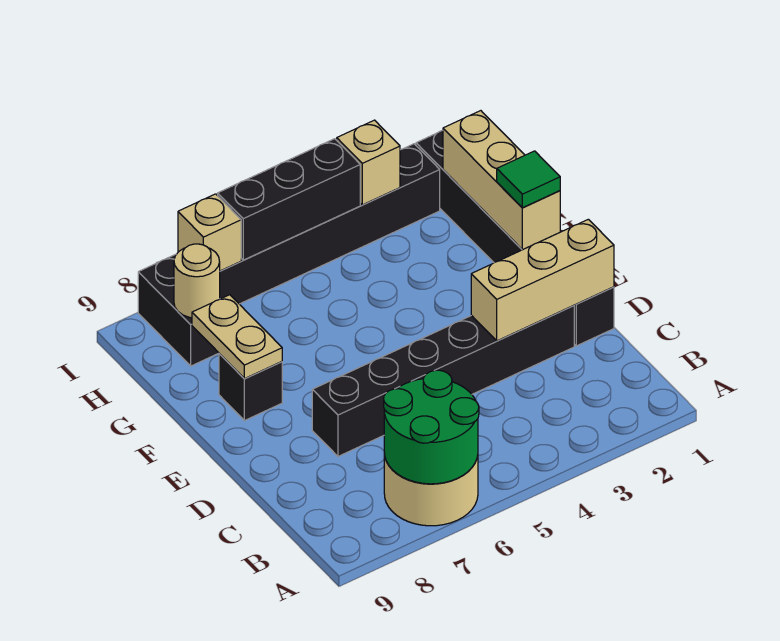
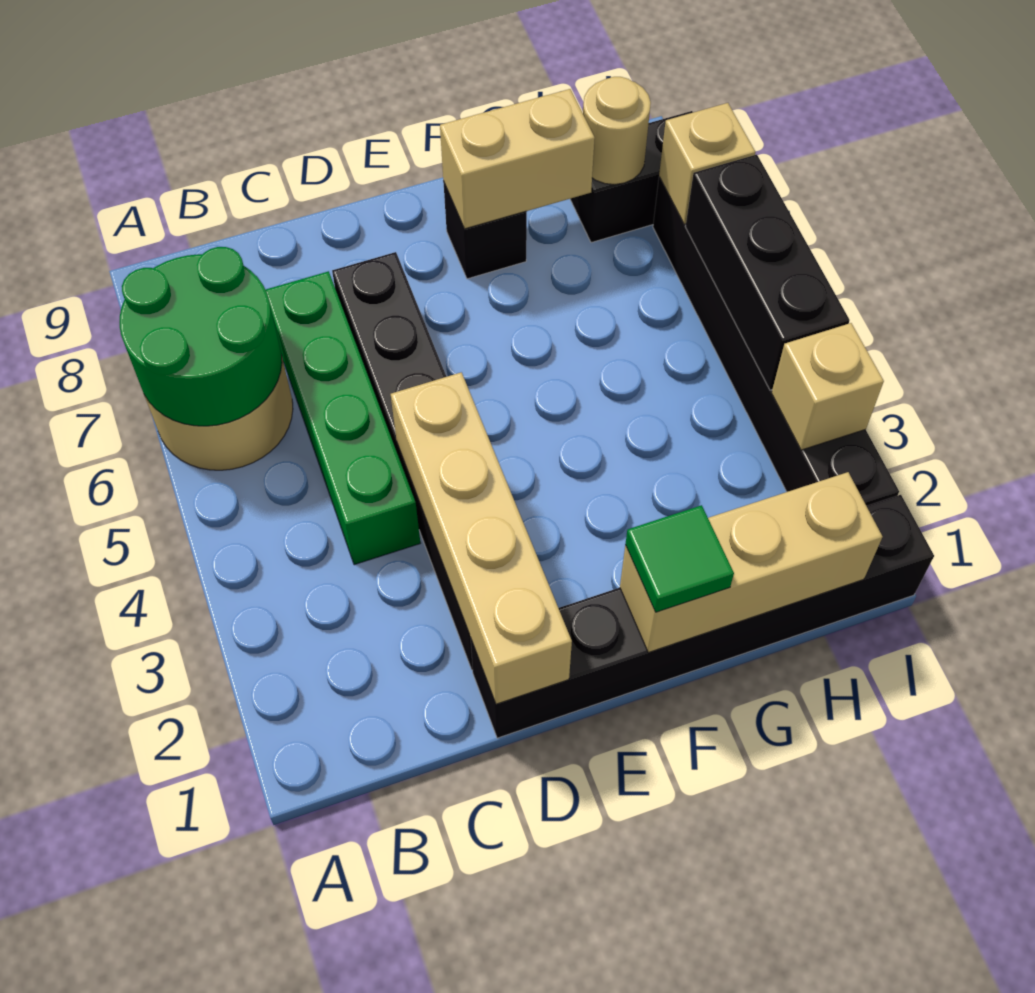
none -> green brick C4:C7 level 1
tan brick D1:D3 level 2 -> tan brick D1:D4 level 2
tan plate F8:G8 level 2 -> tan brick F8:G8 level 2

